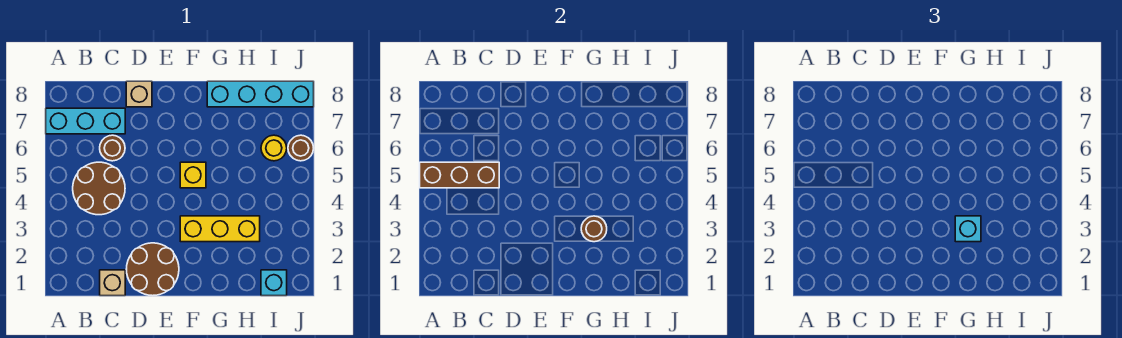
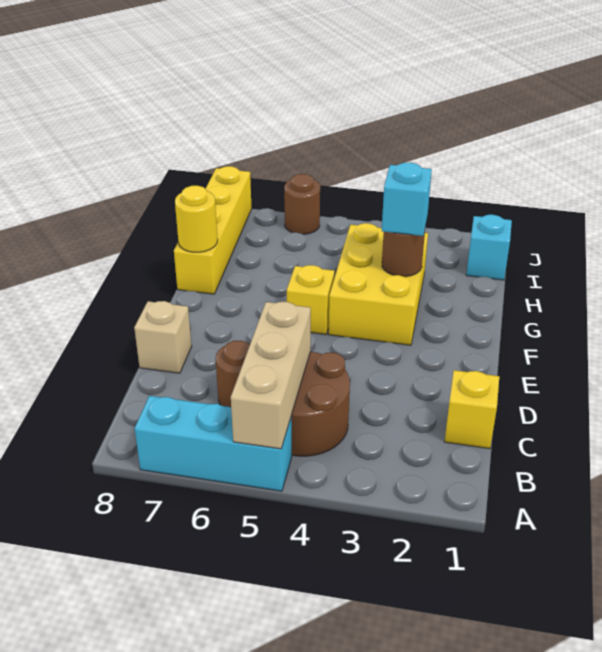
brown brick A5:C5 level 2 -> tan brick A5:C5 level 2
cyan brick A7:C7 level 1 -> cyan brick A5:A7 level 1
tan brick C1 level 1 -> yellow brick C1 level 1
brown round brick D1:E2 level 1 -> none
yellow brick F3:H3 level 1 -> yellow brick F3:H4 level 1
cyan brick G8:J8 level 1 -> yellow brick G8:J8 level 1
yellow round brick I6 level 1 -> yellow round brick G8 level 2

